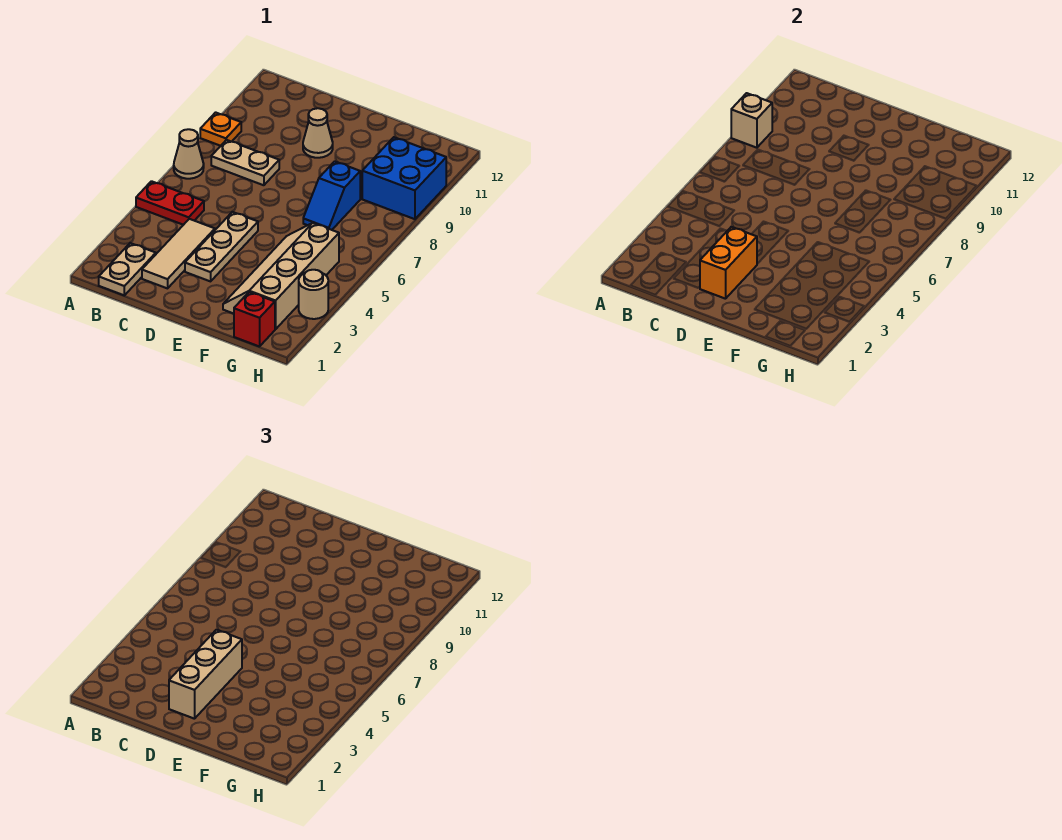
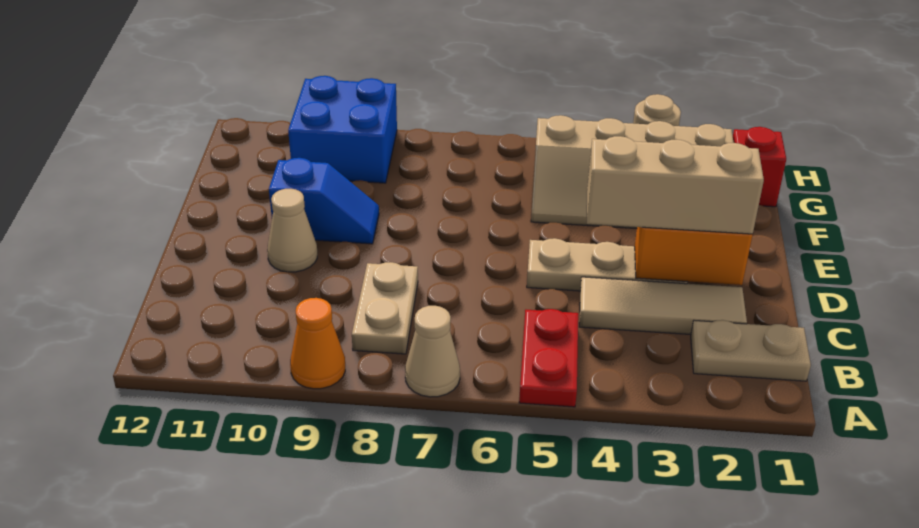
orange plate A9 level 1 -> orange cone A9 level 1
tan brick A9 level 2 -> none
blue slope F7:F8 level 1 top 8 -> blue slope E9:E10 level 1 top 10

